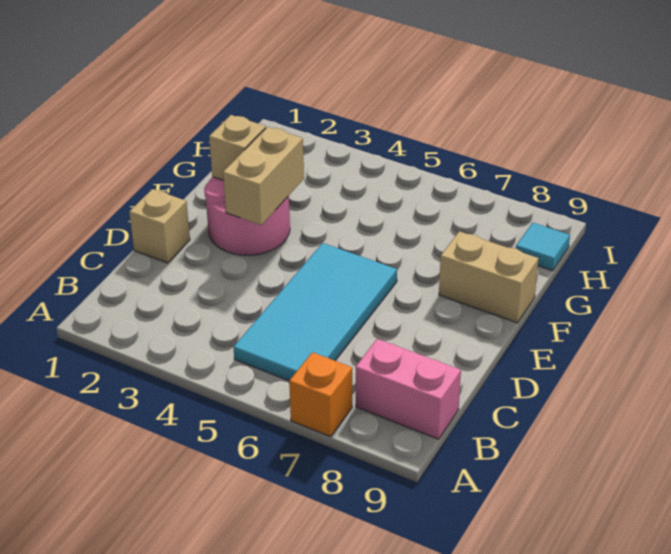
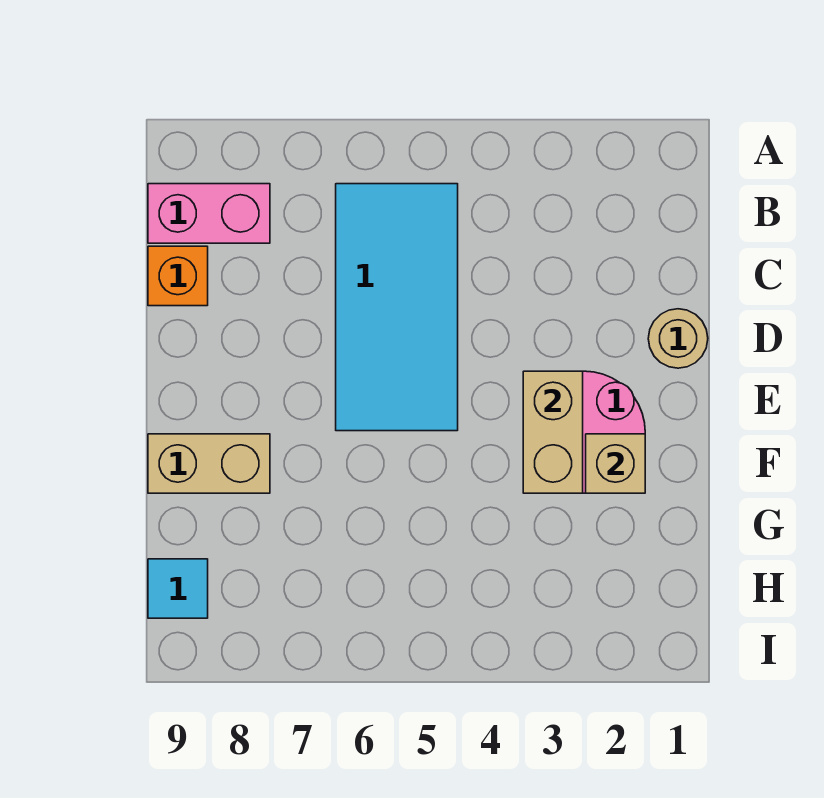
orange brick A7 level 1 -> orange brick C9 level 1
tan brick D1 level 1 -> tan round brick D1 level 1

